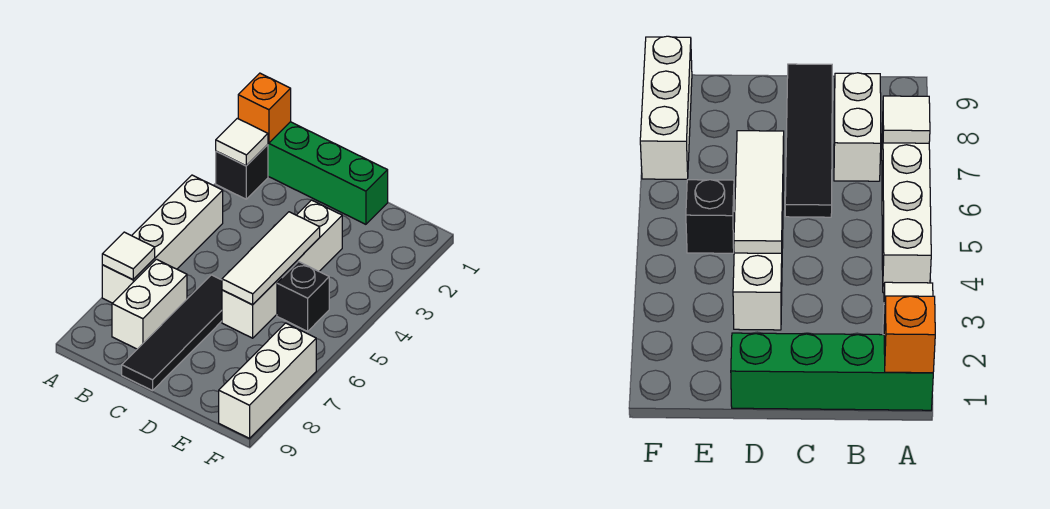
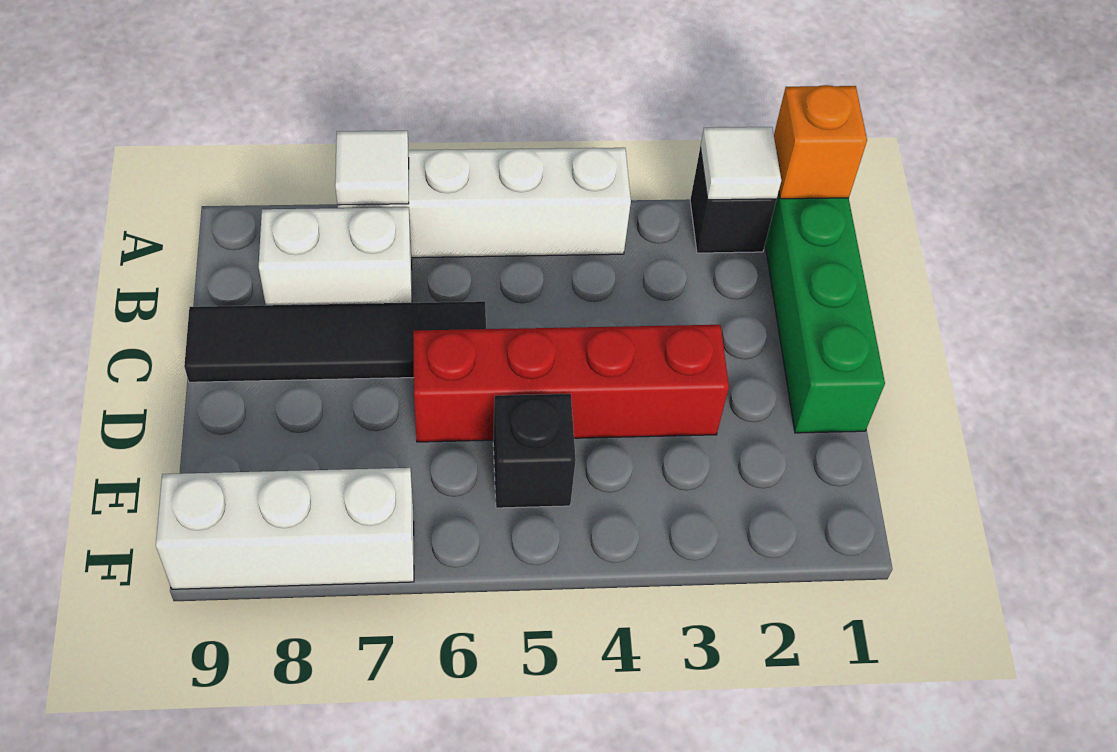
white brick D3:D6 level 1 -> red brick D3:D6 level 1
white tile D4:D6 level 2 -> none

